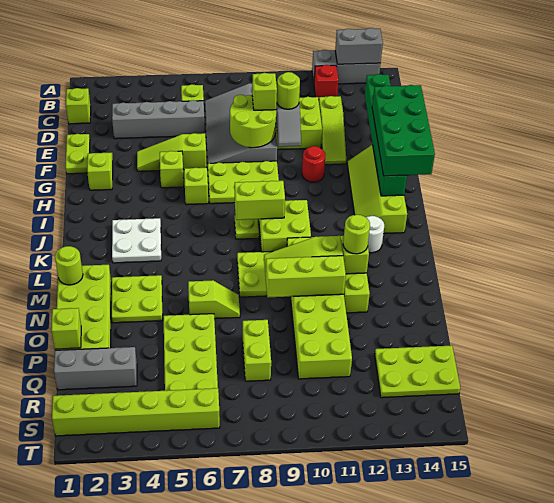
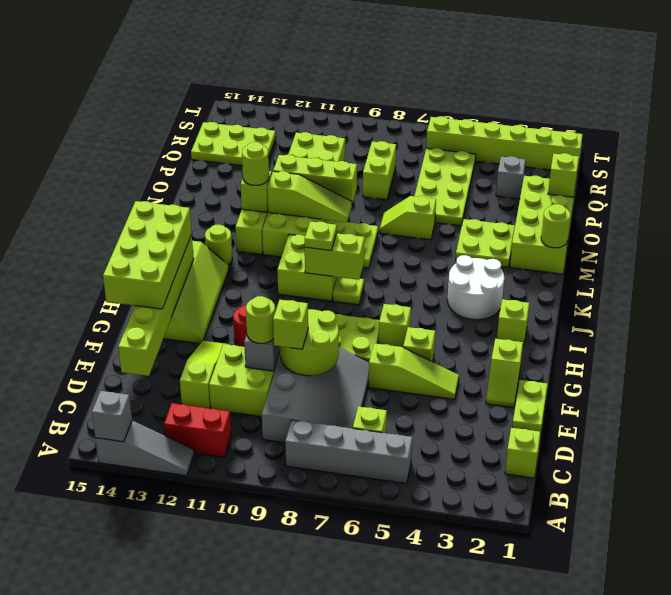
grey brick A12:A14 level 1 -> grey slope A12:A14 level 1 top 14
grey brick A13:A14 level 2 -> grey brick A14 level 2
red brick B12 level 1 -> red brick B11:B12 level 1
grey brick D3:D6 level 1 -> grey brick B5:B8 level 1
green brick D14:I14 level 2 -> lime brick D14:I14 level 2
green brick F14:I15 level 3 -> lime brick F14:I15 level 3
none -> lime brick I2 level 1
white plate J3:K4 level 1 -> white round brick J3:K4 level 1
none -> lime plate J9 level 3
white round brick K13 level 1 -> lime round brick K13 level 1
grey brick Q1:Q3 level 1 -> grey brick Q3 level 1

